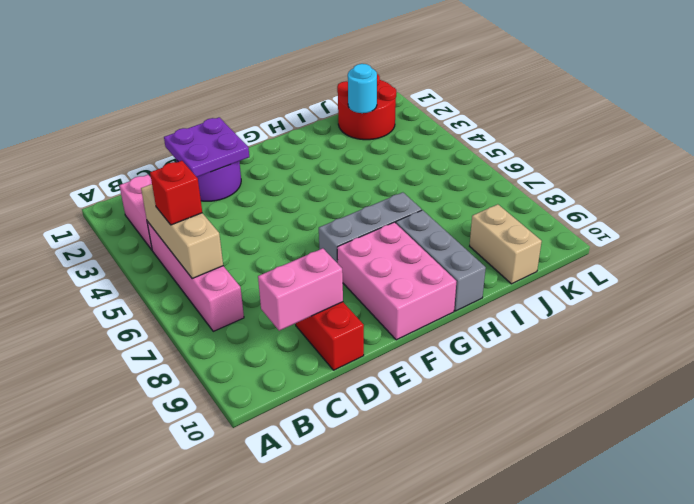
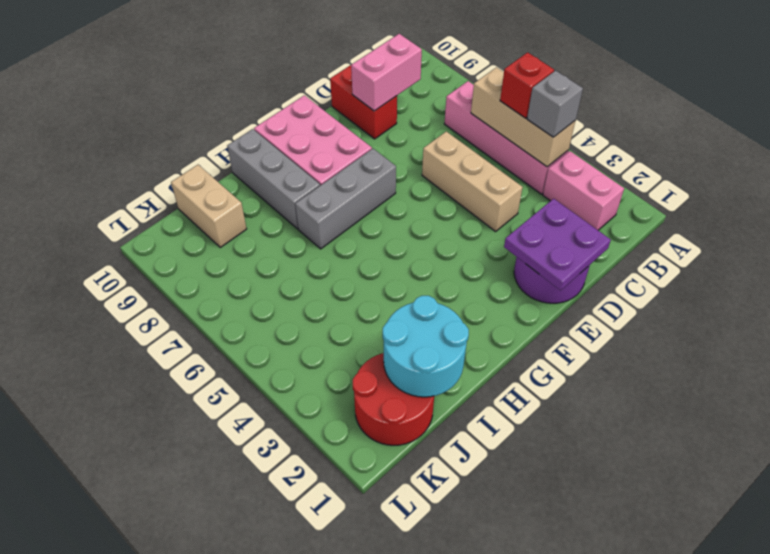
none -> grey brick B4 level 3
none -> tan brick D4:D6 level 1
cyan round brick J2 level 2 -> cyan round brick I1:J2 level 2

